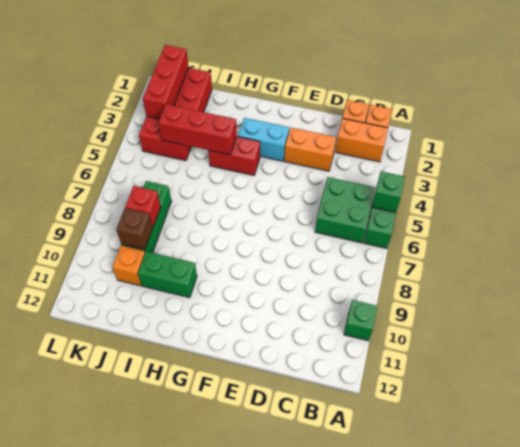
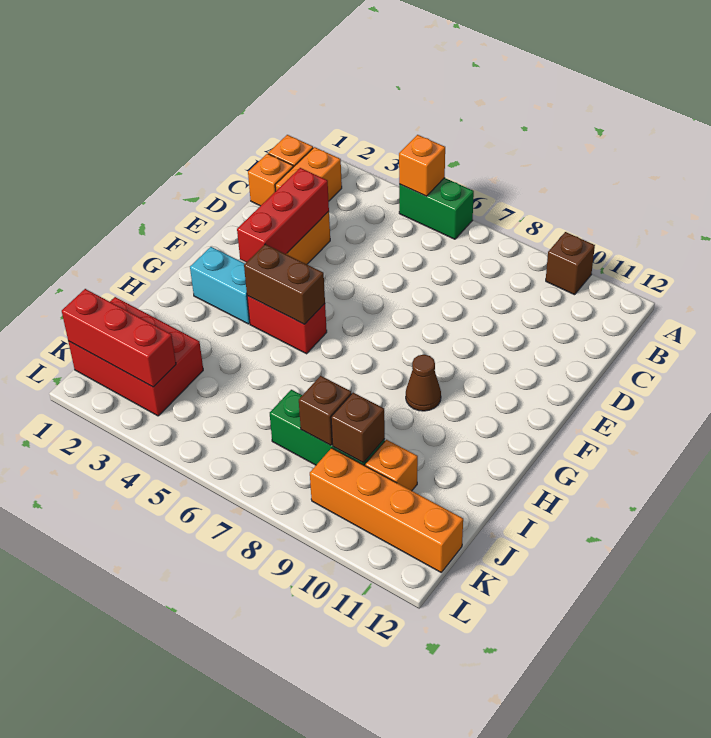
green brick A5 level 2 -> orange brick A5 level 2
green brick A10 level 1 -> brown brick A10 level 1
green brick B5:C6 level 1 -> none
cyan brick F3:G3 level 1 -> cyan brick G2:G3 level 1
red brick G4:H4 level 1 -> red brick G4:G5 level 1
none -> brown brick G4:G5 level 2
none -> brown cone G9 level 1
red brick H4:J4 level 2 -> red brick D3:F3 level 2
green brick H10:I10 level 1 -> none
red brick J1:K4 level 1 -> red brick J1:K3 level 1
red brick J8 level 2 -> brown brick J8 level 2
none -> orange brick K9:K12 level 1

